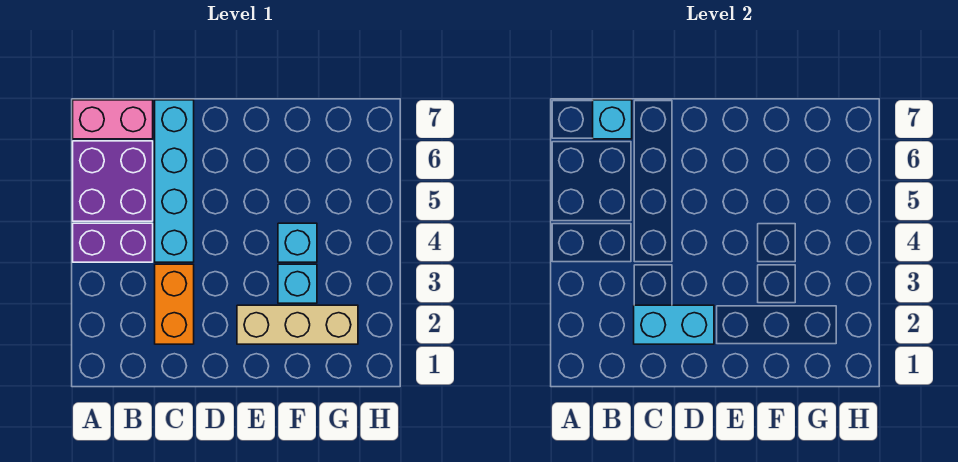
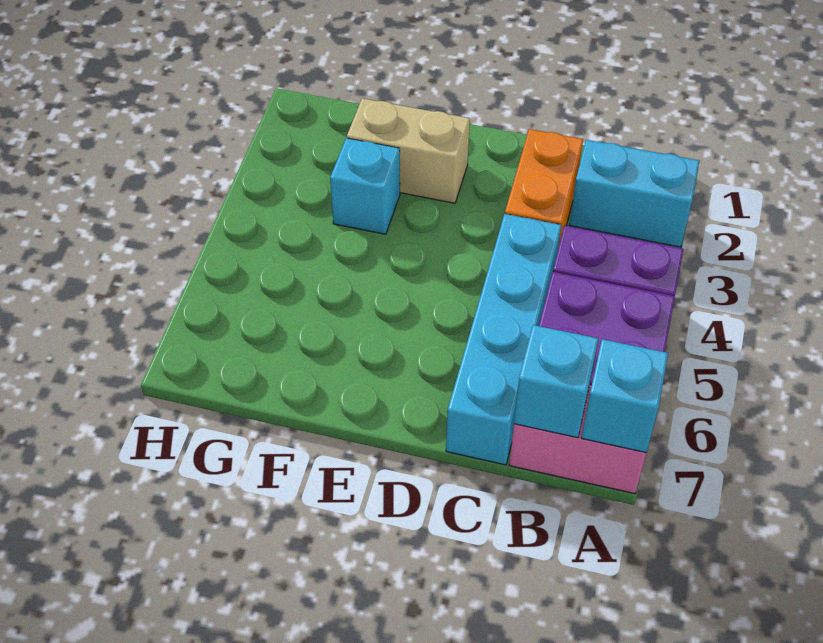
cyan brick C2:D2 level 2 -> cyan brick A2:B2 level 1
tan brick E2:G2 level 1 -> tan brick E2:F2 level 1
cyan brick F4 level 1 -> cyan brick A7 level 2

